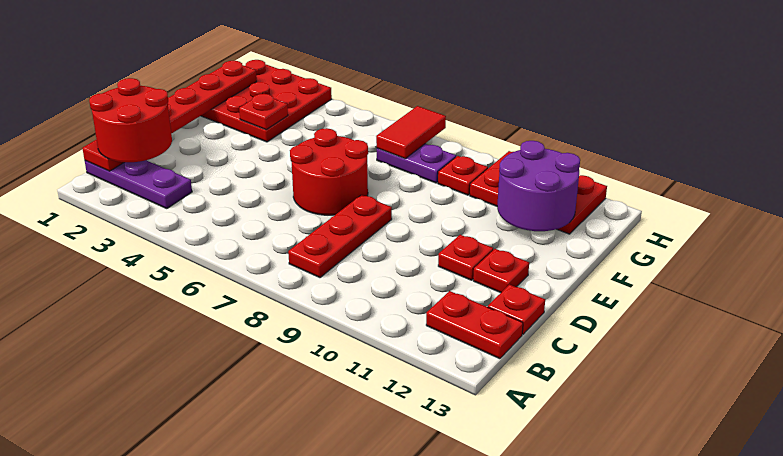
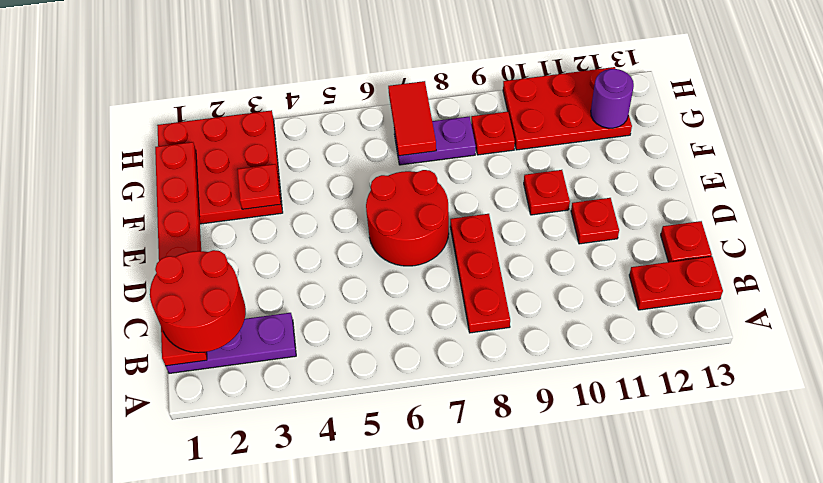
red plate D12 level 1 -> red plate E10 level 1
purple round brick F11:G12 level 2 -> purple round brick G12 level 2

